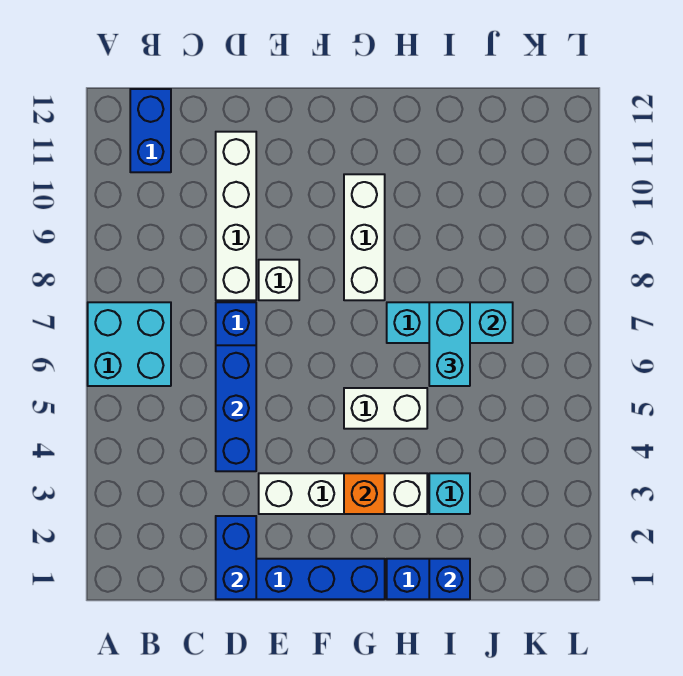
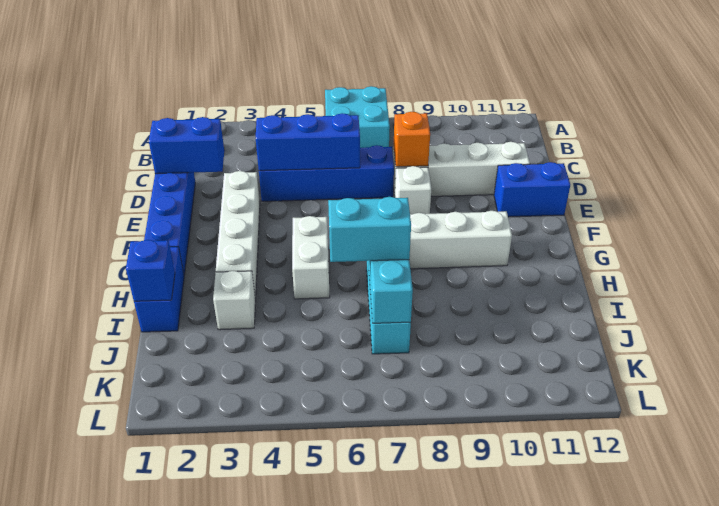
blue brick B11:B12 level 1 -> blue brick E11:E12 level 1
orange brick G3 level 2 -> orange brick D8 level 2
cyan brick I3 level 1 -> white brick I3 level 1

